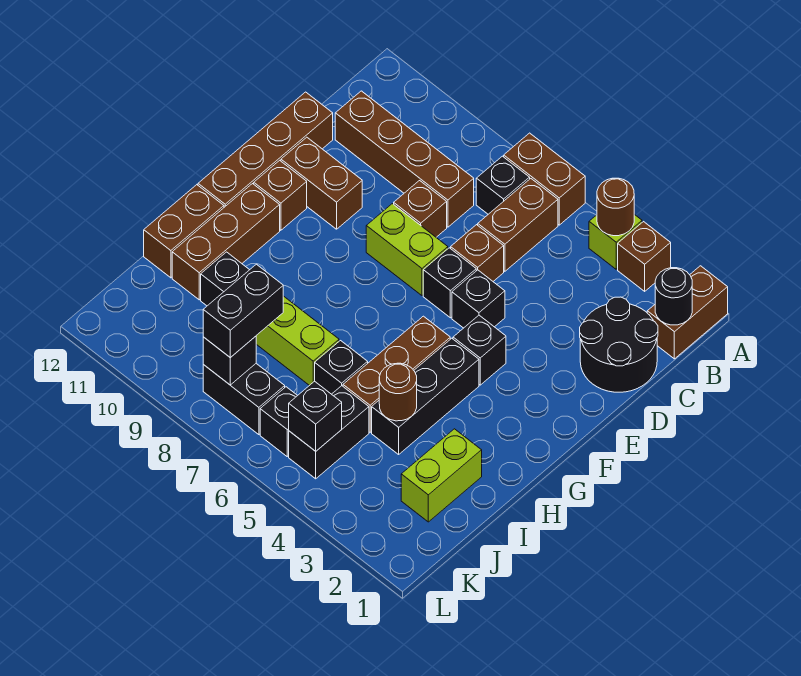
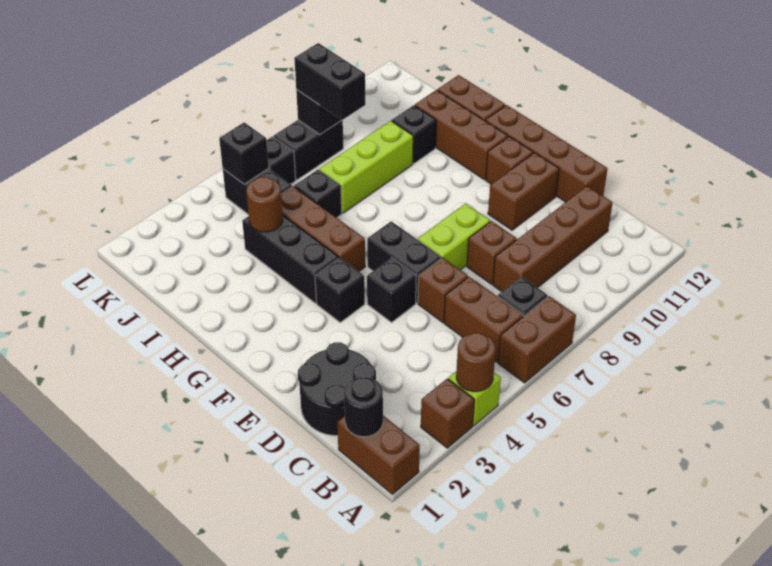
black brick E6 level 1 -> black brick E6:F6 level 1
lime brick I2:J2 level 1 -> none

